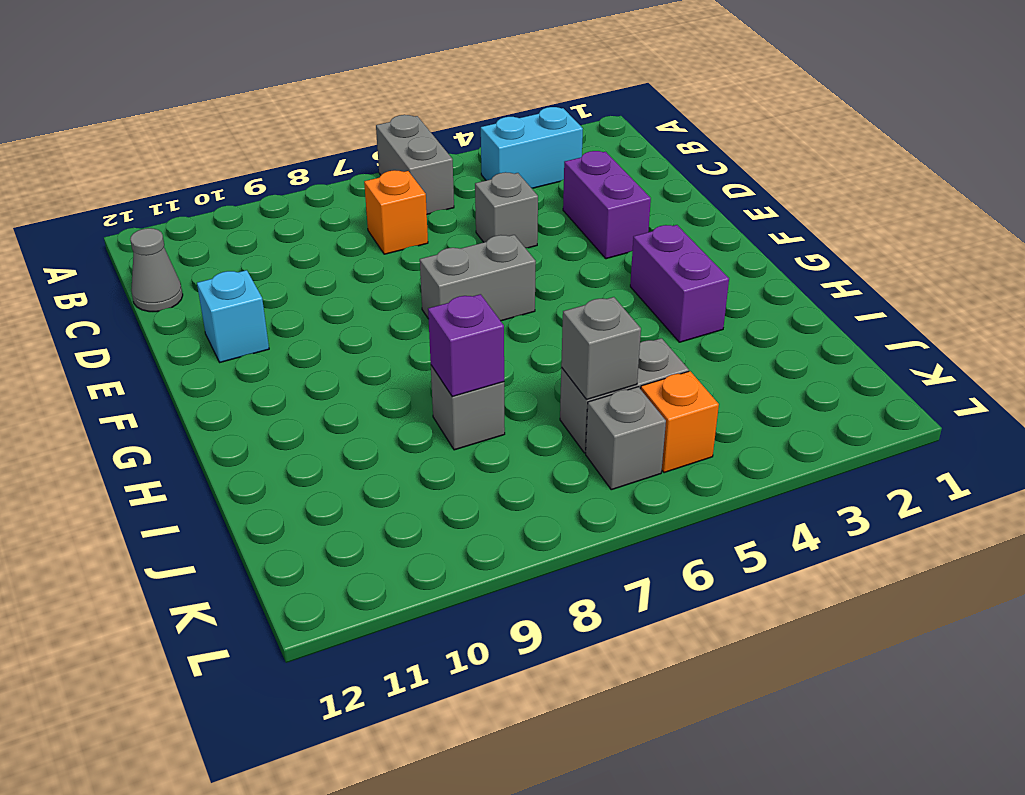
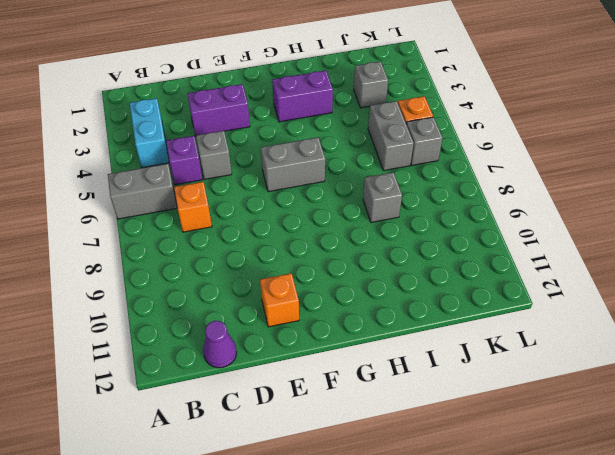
grey cone C12 level 1 -> purple cone C12 level 1
cyan brick E11 level 1 -> orange brick E11 level 1
grey brick F6:F7 level 1 -> grey brick F6:G6 level 1
purple brick I8 level 2 -> purple brick C5 level 1
grey brick J6 level 2 -> grey brick J3 level 1

